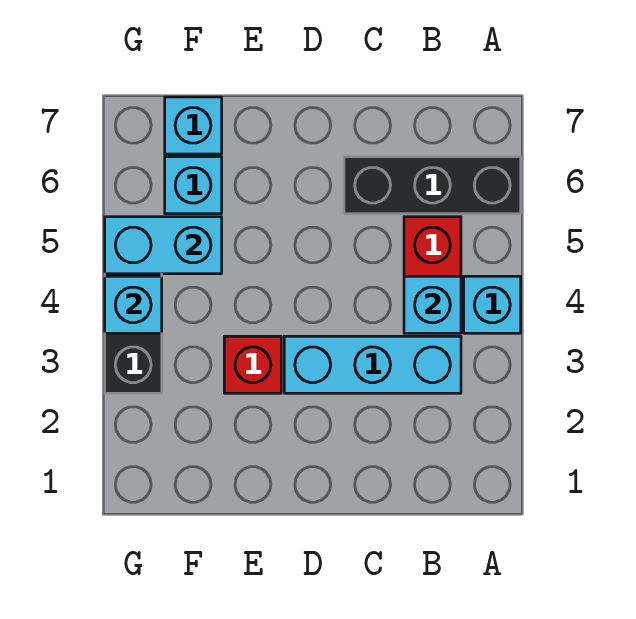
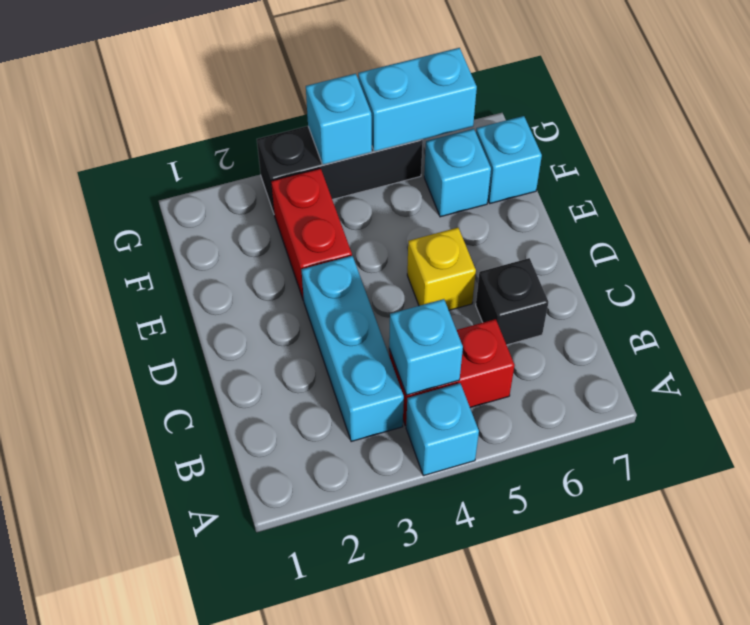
black brick A6:C6 level 1 -> black brick C6 level 1
none -> yellow brick D5 level 1
red brick E3 level 1 -> red brick E3:F3 level 1
cyan brick F5:G5 level 2 -> cyan brick G5:G6 level 2

